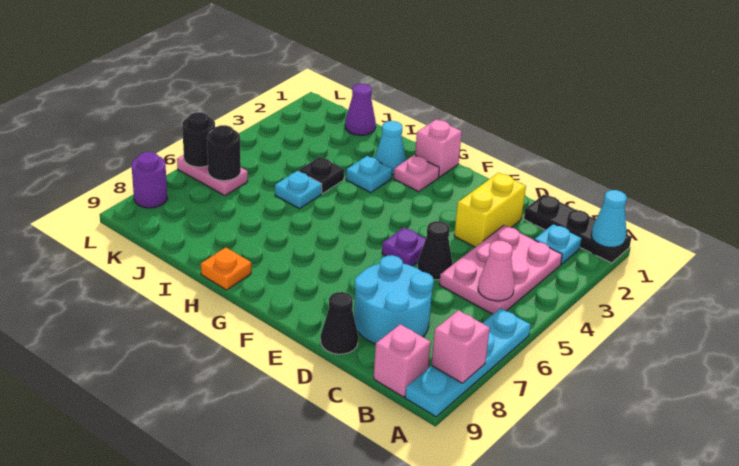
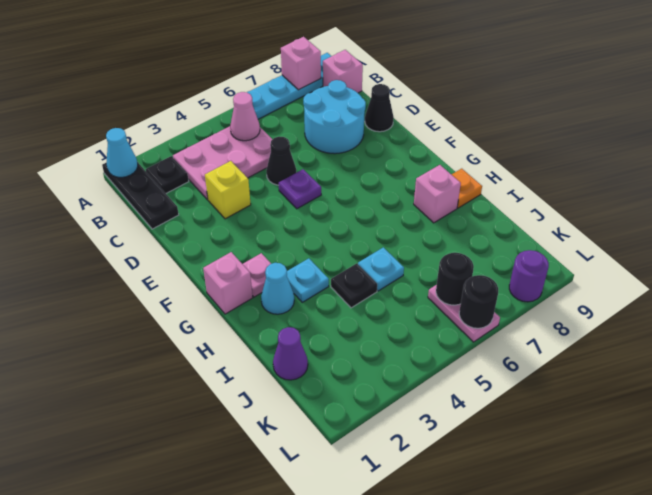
cyan plate B2 level 1 -> black plate B2 level 1
yellow brick D2:D3 level 1 -> yellow brick D3 level 1
none -> pink brick H8 level 1

